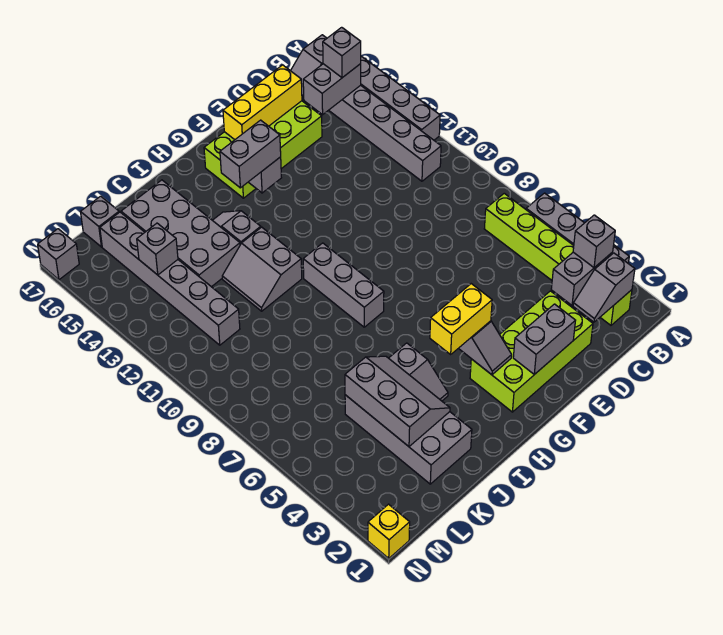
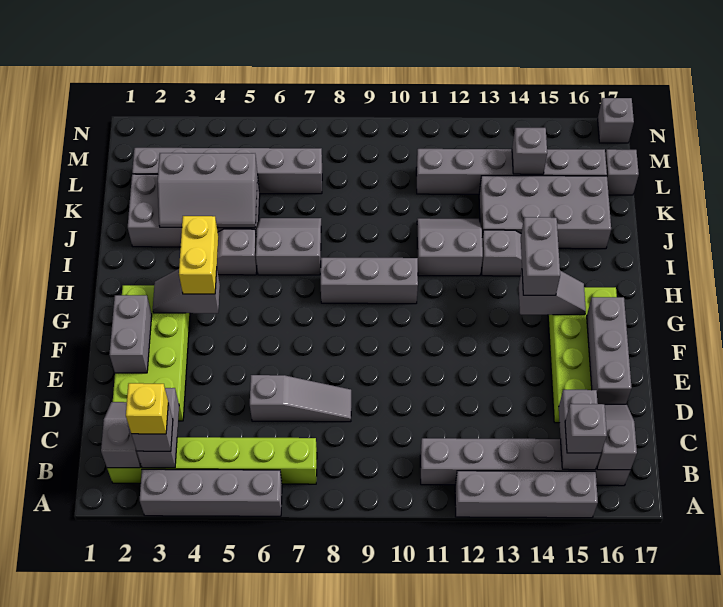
none -> grey slope D6:D8 level 1 top 6
yellow brick D16:F16 level 2 -> grey brick D16:F16 level 2
none -> grey slope I6:J7 level 1 top I
none -> grey brick L2:L7 level 1
yellow brick N1 level 1 -> yellow brick B3 level 4

